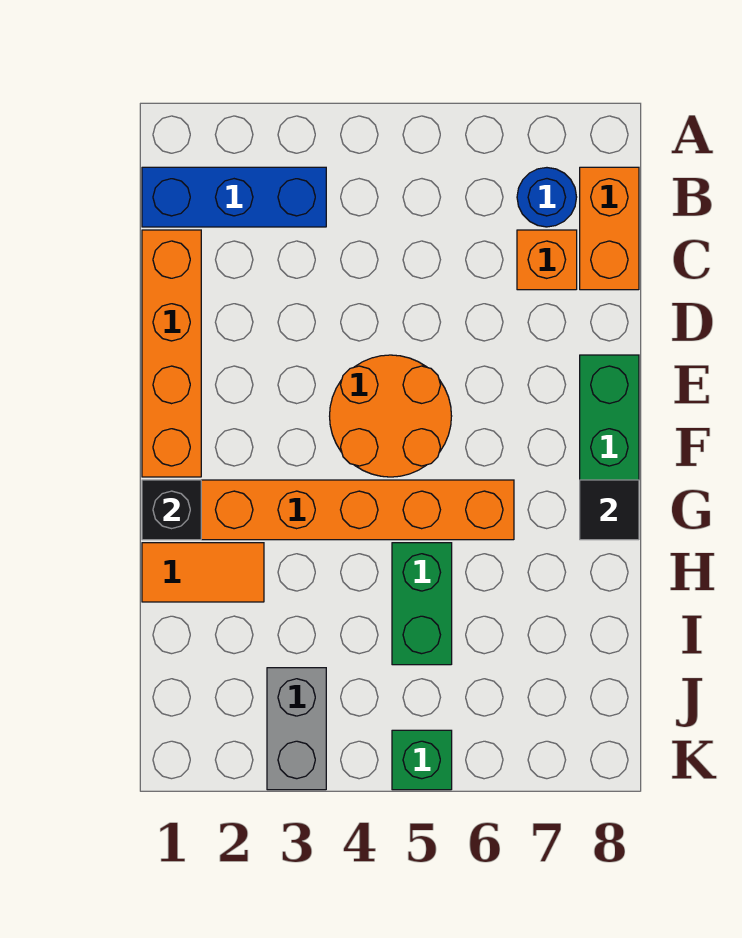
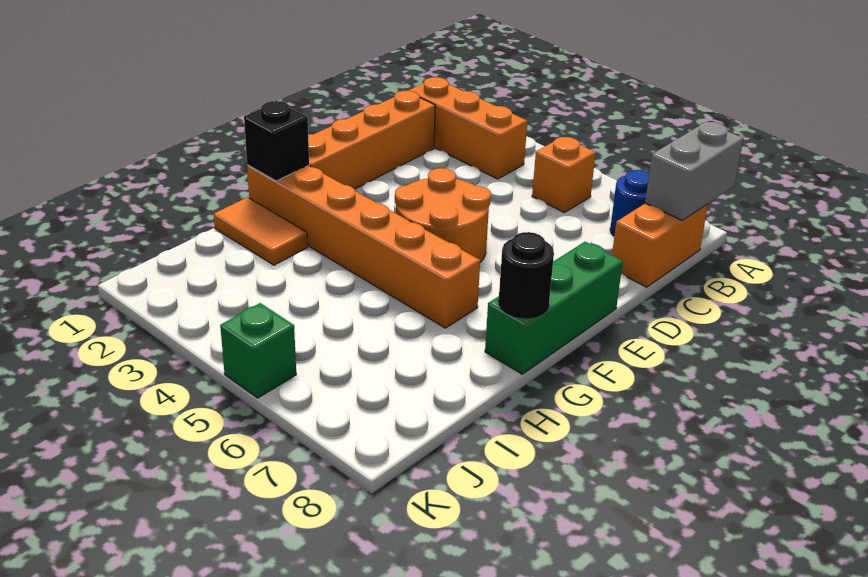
blue brick B1:B3 level 1 -> orange brick B1:B3 level 1
orange brick C7 level 1 -> orange brick B5 level 1
black tile G8 level 2 -> black round brick G8 level 2
green brick H5:I5 level 1 -> none
grey brick J3:K3 level 1 -> grey brick A8:B8 level 2

